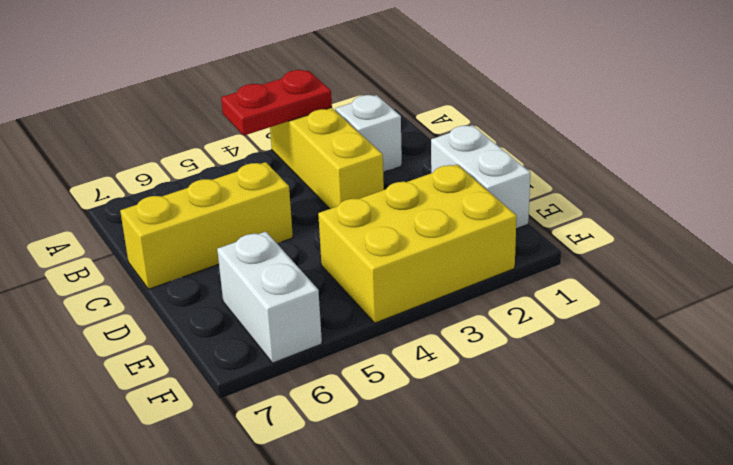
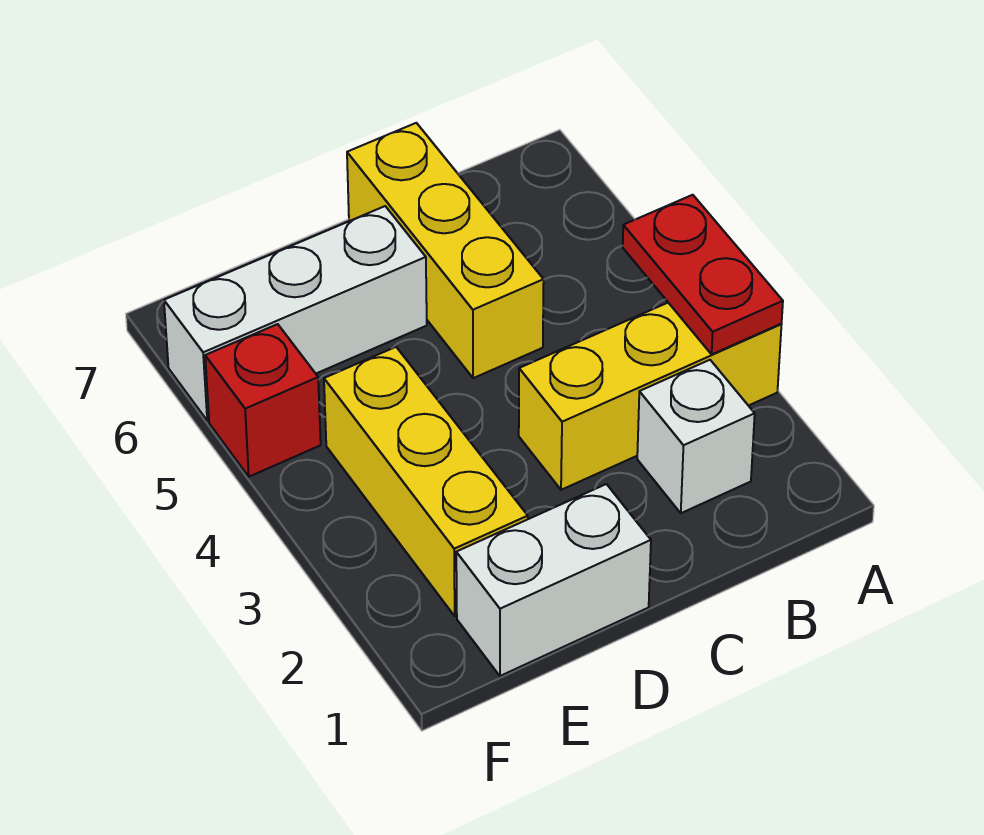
yellow brick E2:F4 level 1 -> yellow brick E2:E4 level 1
white brick E6:F6 level 1 -> white brick D6:F6 level 1
none -> red brick F5 level 1

